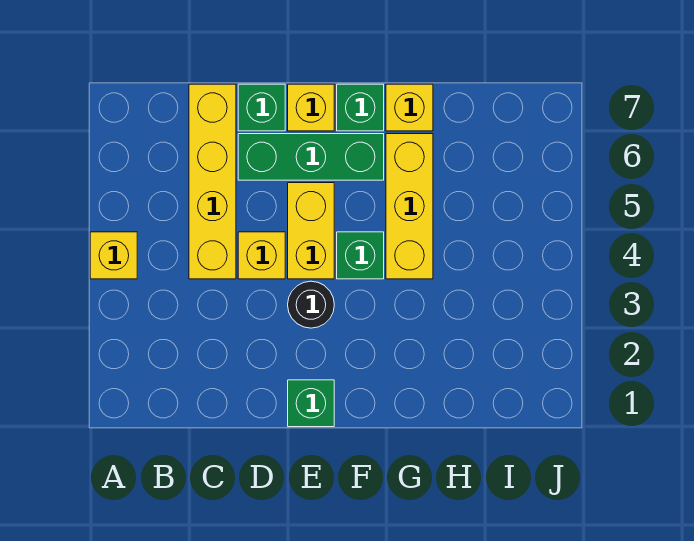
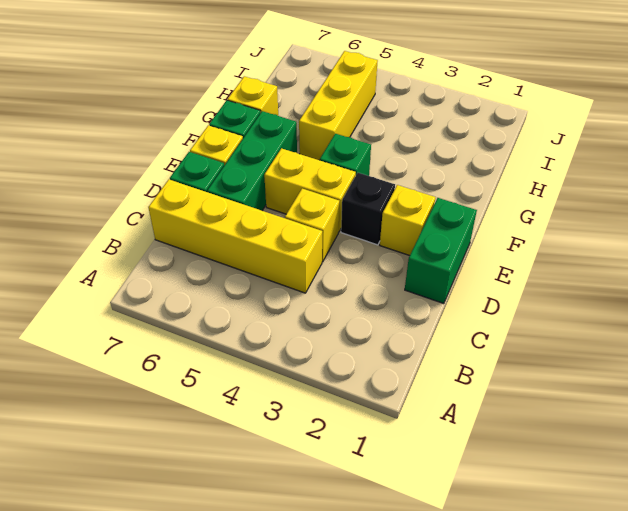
yellow brick A4 level 1 -> yellow brick E2 level 1
green brick E1 level 1 -> green brick D1:E1 level 1
black round brick E3 level 1 -> black brick E3 level 1
yellow brick G4:G6 level 1 -> yellow brick G5:I5 level 1

